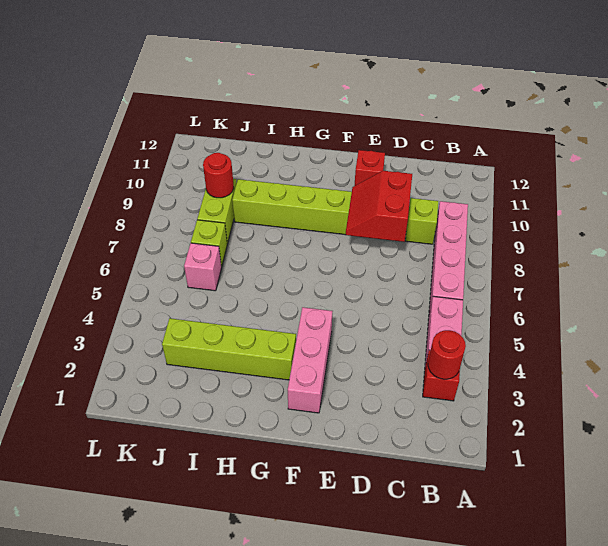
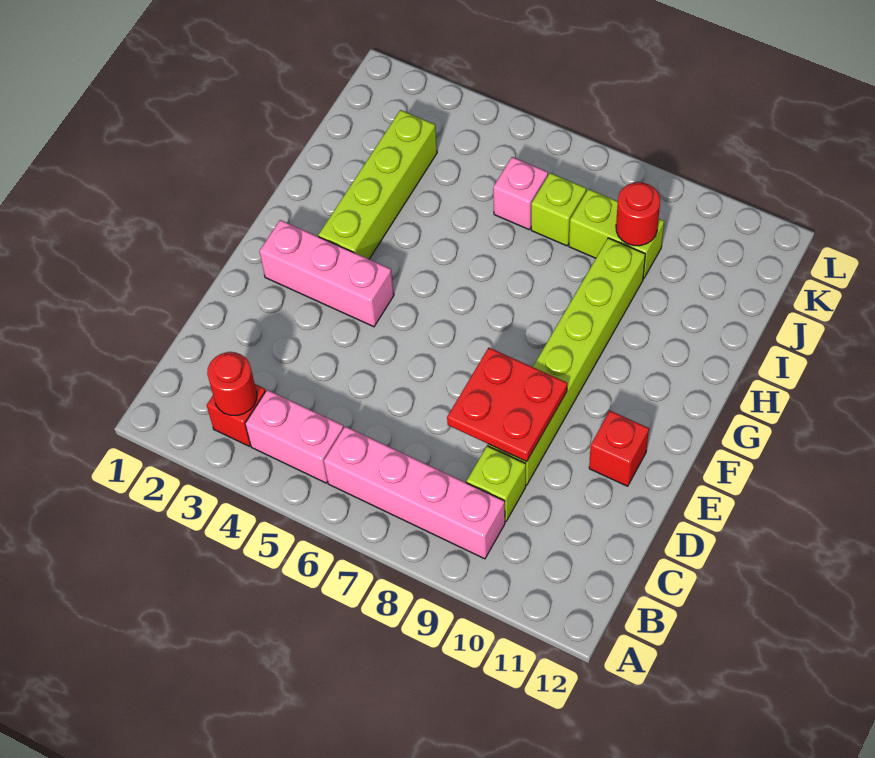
red slope D8:E9 level 2 top D -> red plate D8:E9 level 2

